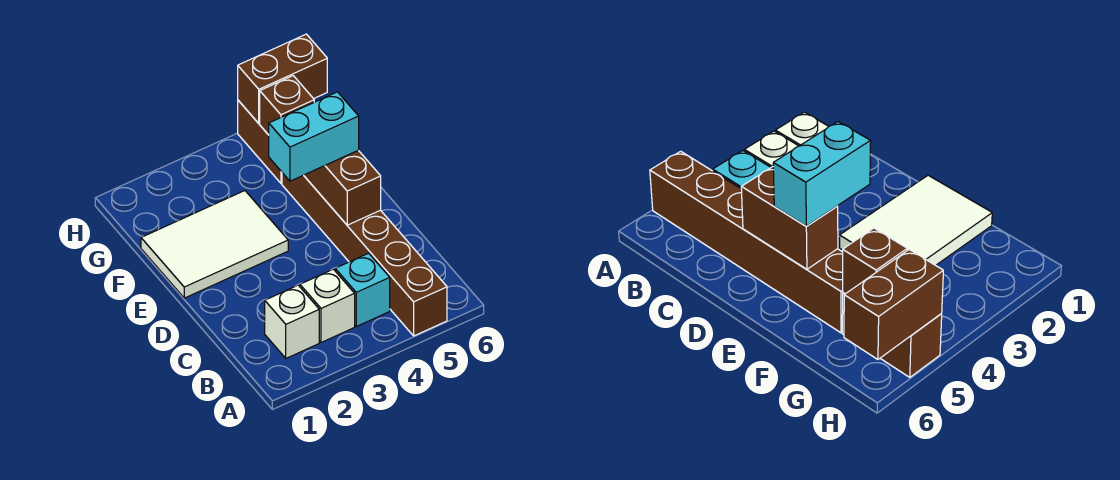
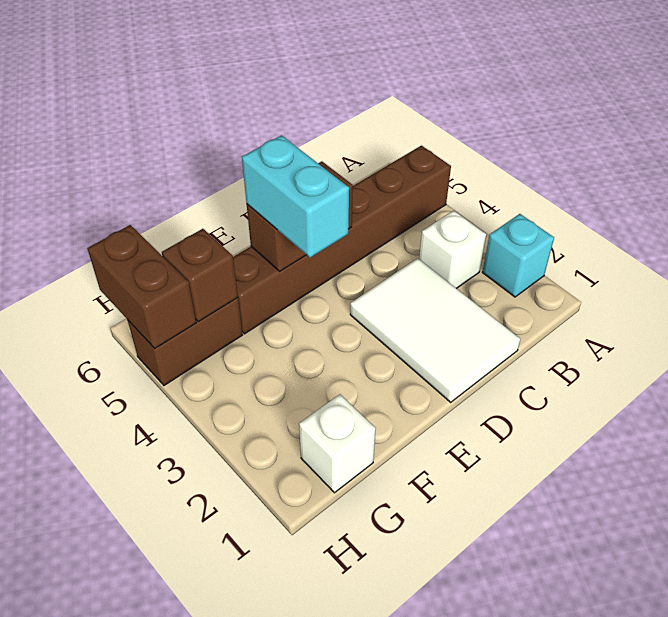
white brick B2 level 1 -> white brick G1 level 1
cyan brick B4 level 1 -> cyan brick A2 level 1
white tile E1:F3 level 1 -> white tile C1:D3 level 1

